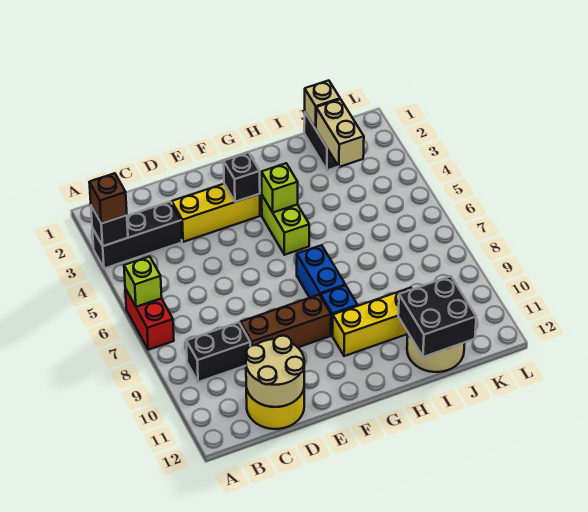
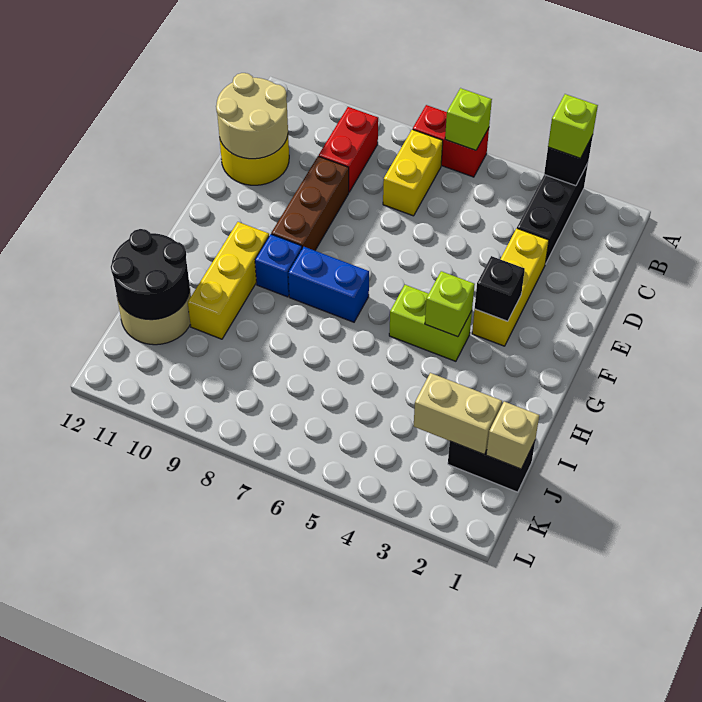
brown brick A3 level 3 -> lime brick A3 level 3
none -> yellow brick B7:C7 level 1
black brick B9:C9 level 1 -> red brick B9:C9 level 1
black brick I11:J12 level 2 -> black round brick I11:J12 level 2

